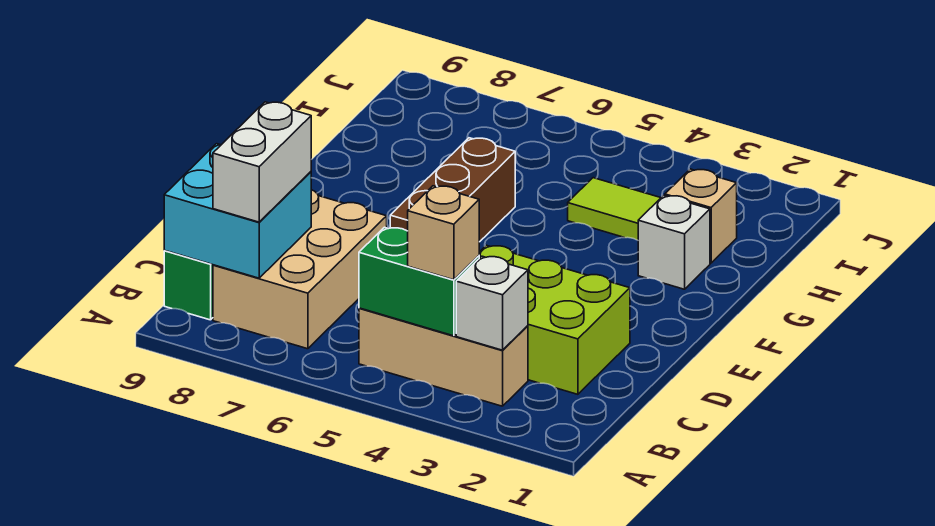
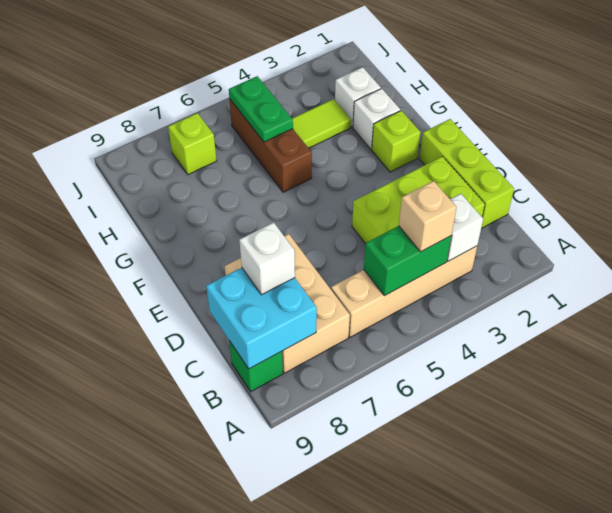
tan brick B3:B5 level 1 -> tan brick B3:B6 level 1
white brick B8:C8 level 3 -> white brick C8 level 3
none -> lime brick C1:E1 level 1
brown brick E6:G6 level 1 -> brown brick G5:I5 level 1
none -> lime brick F2 level 1
tan brick H2 level 1 -> white brick H2 level 1
none -> green plate H5:I5 level 2
none -> lime brick I7 level 1

